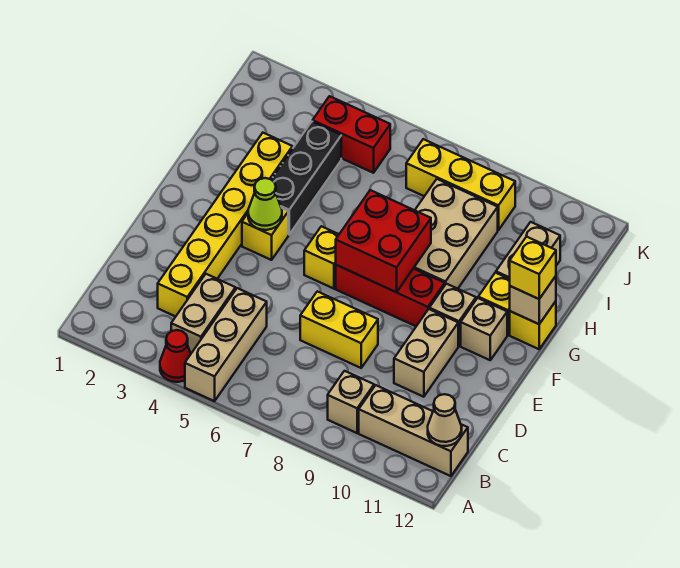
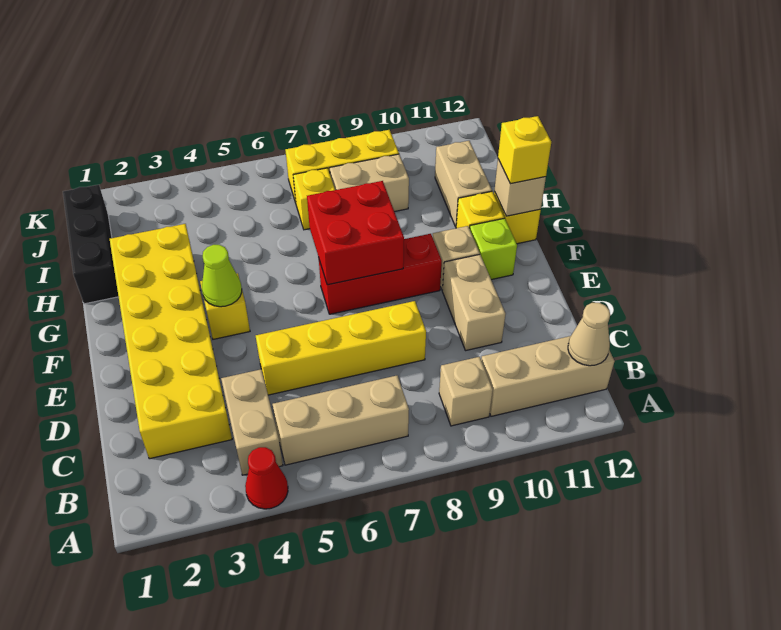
tan brick A5:C5 level 1 -> tan brick B5:B7 level 1
yellow brick C3:H3 level 1 -> yellow brick C2:H3 level 1
yellow brick D7:D8 level 1 -> yellow brick D5:D8 level 1
yellow brick F6 level 1 -> yellow brick I7 level 1
tan brick F11 level 1 -> lime brick F11 level 1
black brick G4:I4 level 1 -> black brick H1:J1 level 1
tan brick G8:I9 level 1 -> tan brick I8:I9 level 1
red brick J4:J5 level 1 -> none

